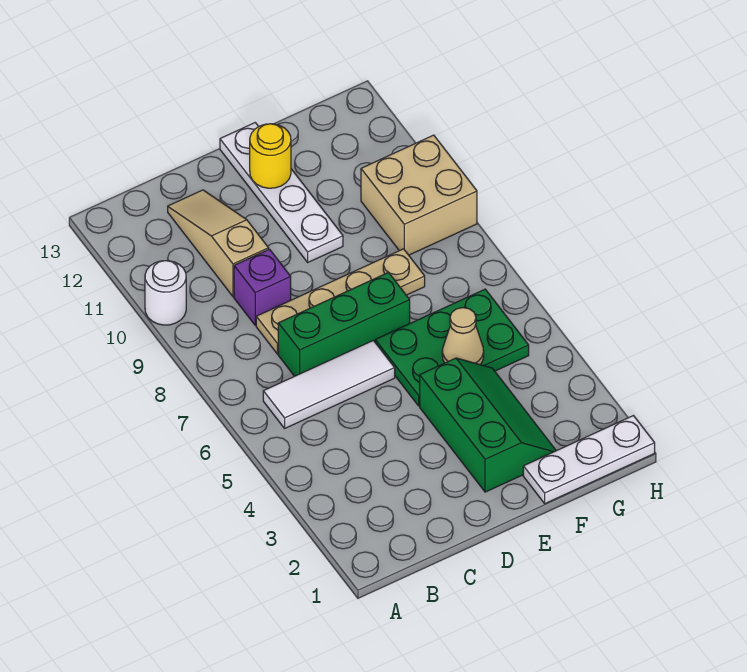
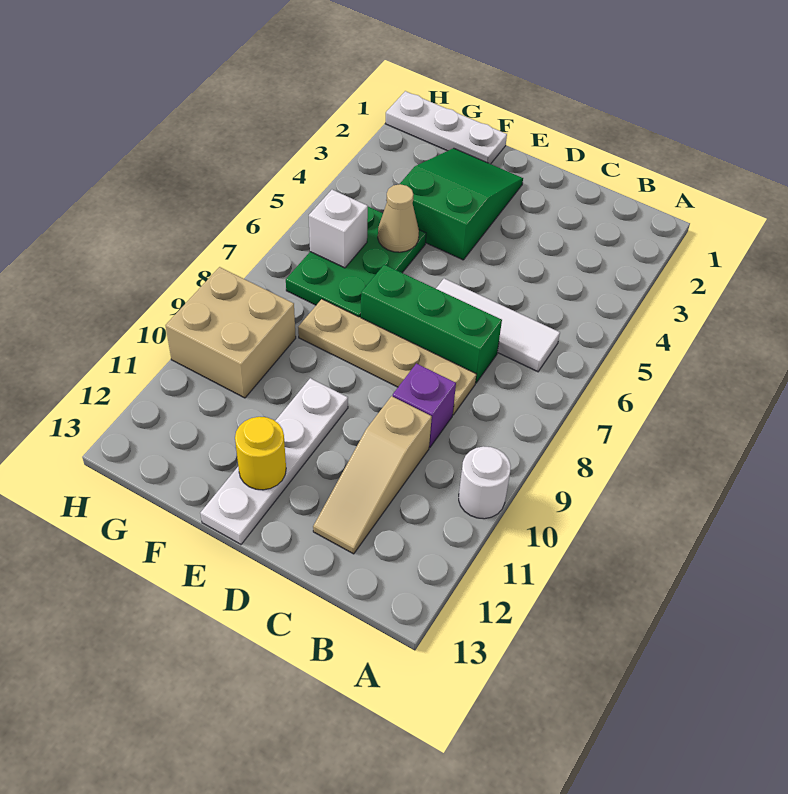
green slope E2:F4 level 1 top E -> green slope E2:F4 level 1 top 4
green plate E5:G6 level 1 -> green plate F5:G7 level 1
none -> white brick G6 level 2

